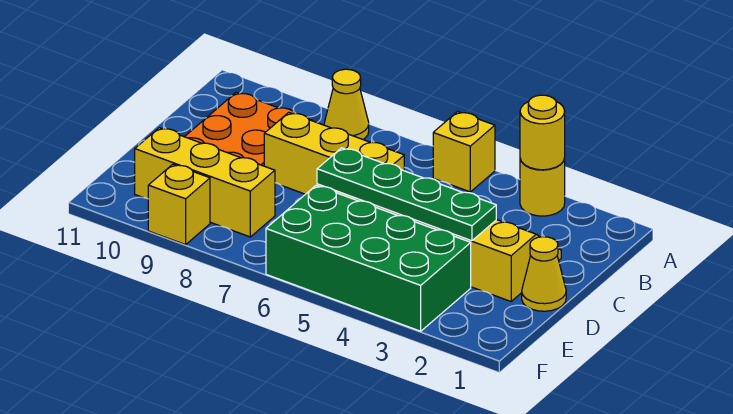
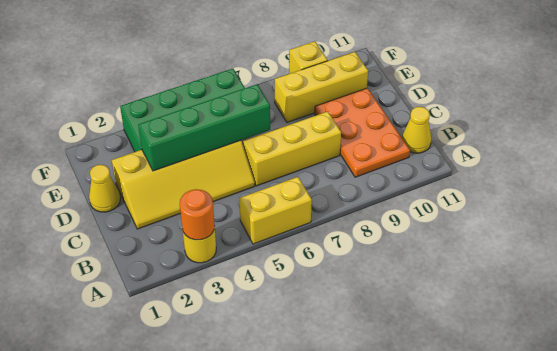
yellow round brick A3 level 2 -> orange round brick A3 level 2
yellow brick A5 level 1 -> yellow brick A5:A6 level 1
yellow cone A8 level 1 -> yellow cone B11 level 1
green plate D3:D6 level 2 -> green brick D3:D6 level 2

